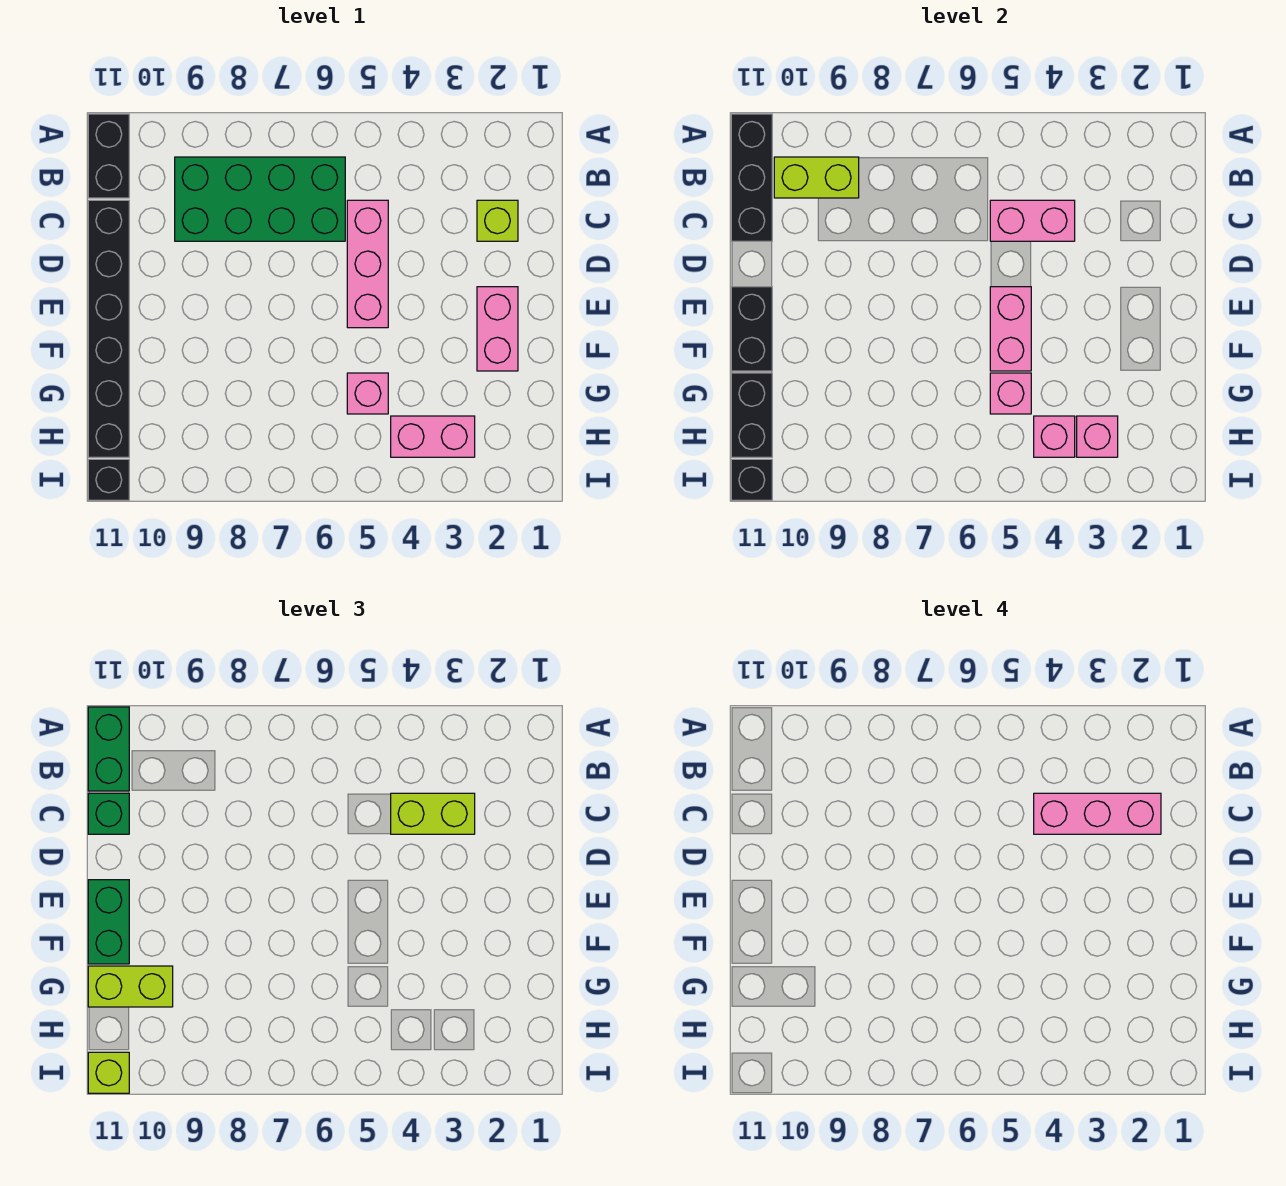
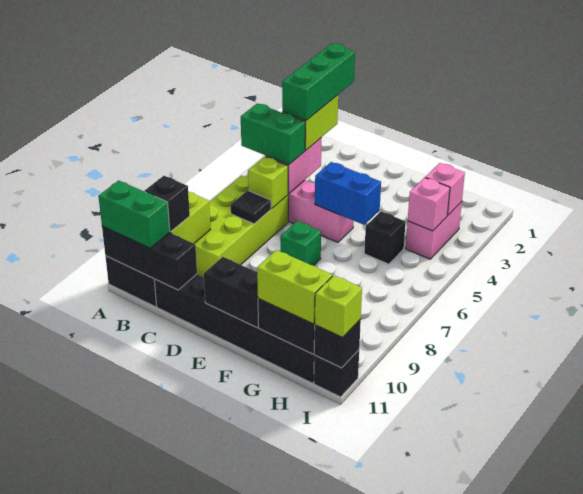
green brick B6:C9 level 1 -> lime brick B6:C9 level 1
none -> black brick B10 level 3
lime brick C2 level 1 -> lime brick C6 level 2
pink brick C2:C4 level 4 -> green brick C2:C4 level 4
none -> black tile C7 level 2
green brick C11 level 3 -> green brick E7 level 1
pink brick E2:F2 level 1 -> none
pink brick E5:F5 level 2 -> blue brick E5:F5 level 2
green brick E11:F11 level 3 -> green brick B5:C5 level 3
pink brick G5 level 1 -> black brick G5 level 1
pink brick G5 level 2 -> none
lime brick G10:G11 level 3 -> lime brick G11:H11 level 3

